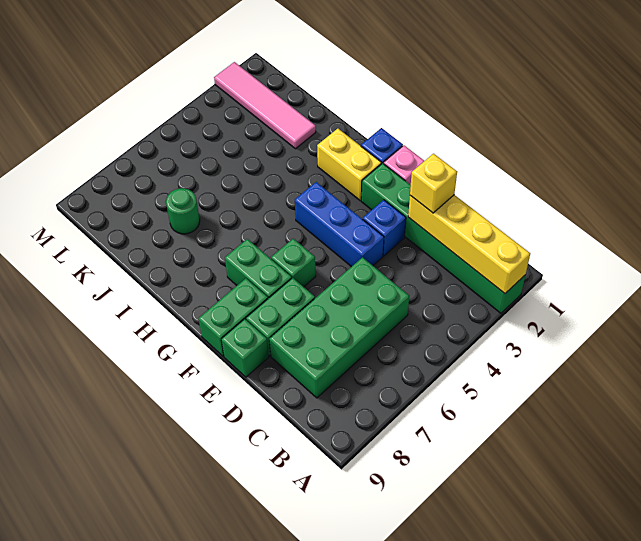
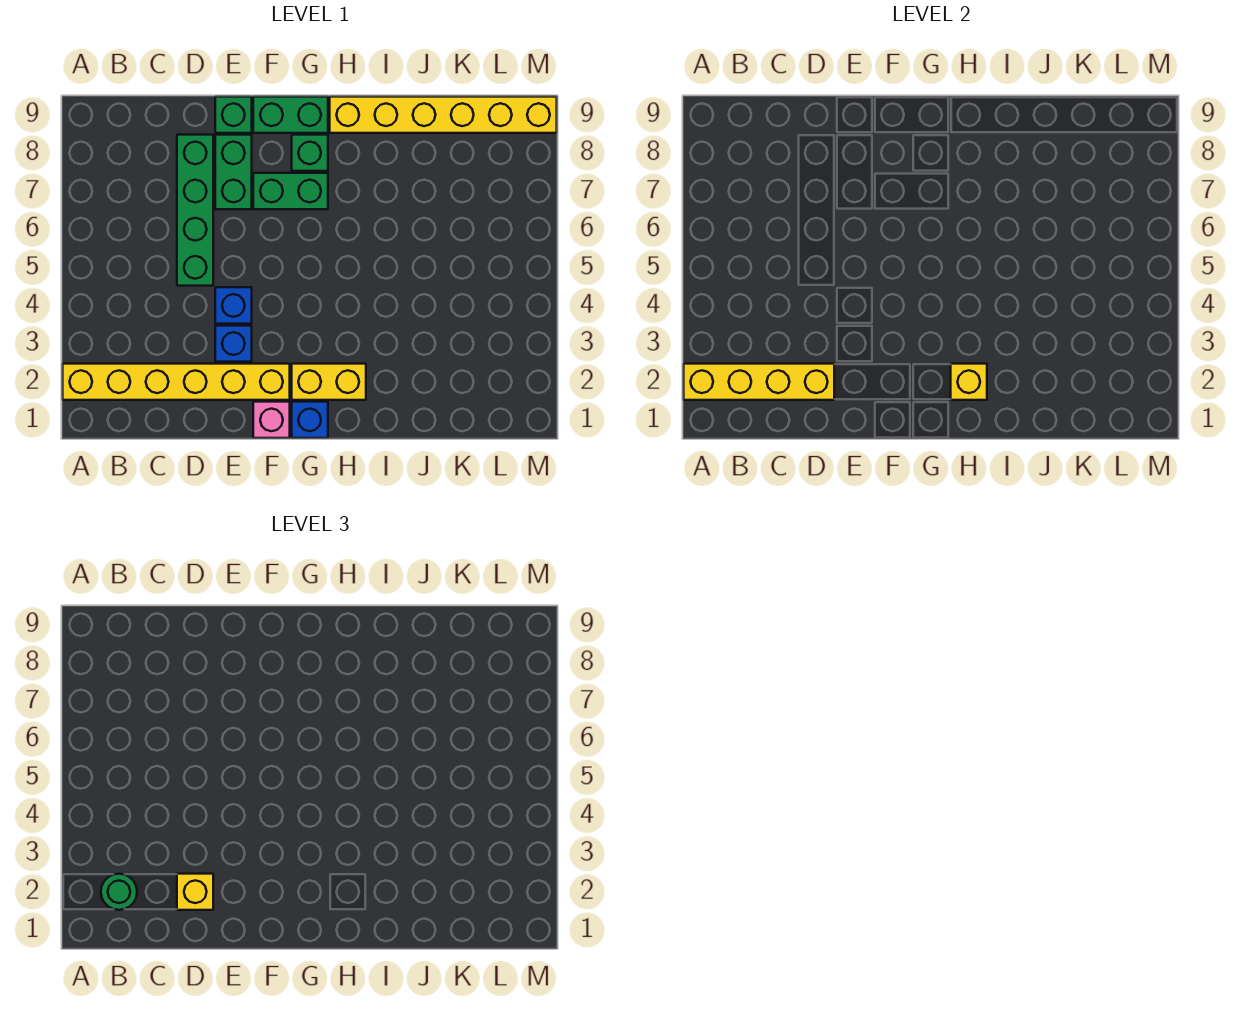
green brick A2:F2 level 1 -> yellow brick A2:F2 level 1
green brick C5:D8 level 1 -> green brick D5:D8 level 1
blue brick E4:G4 level 1 -> blue brick E4 level 1
green brick F6 level 1 -> green brick G8 level 1
green brick F8:F9 level 1 -> green brick F9:G9 level 1
none -> yellow brick H2 level 2
none -> yellow brick H9:M9 level 1
pink tile J2:M2 level 1 -> none
green round brick J7 level 1 -> green round brick B2 level 3

